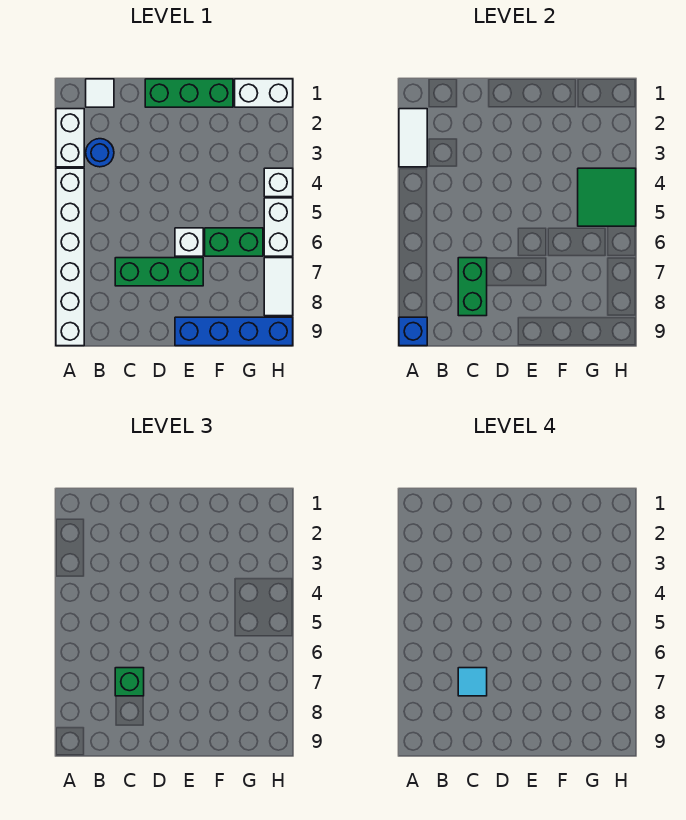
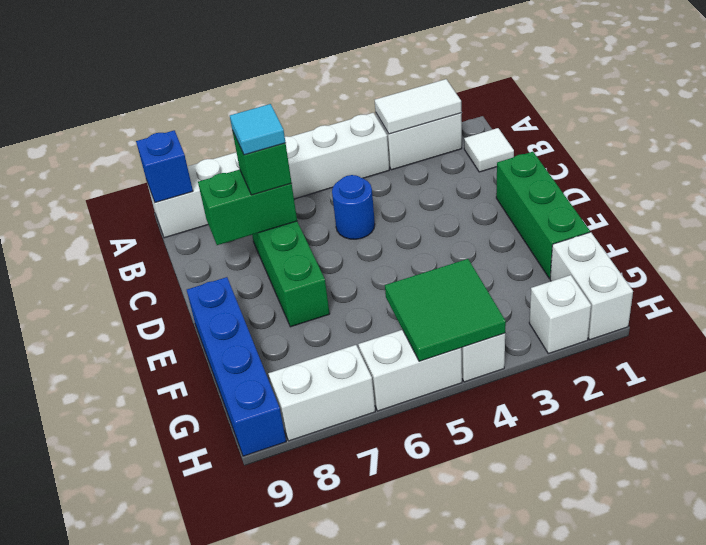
blue round brick B3 level 1 -> blue round brick C5 level 1
white brick E6 level 1 -> white brick H2 level 1
green brick F6:G6 level 1 -> none
white tile H7:H8 level 1 -> white brick H7:H8 level 1

